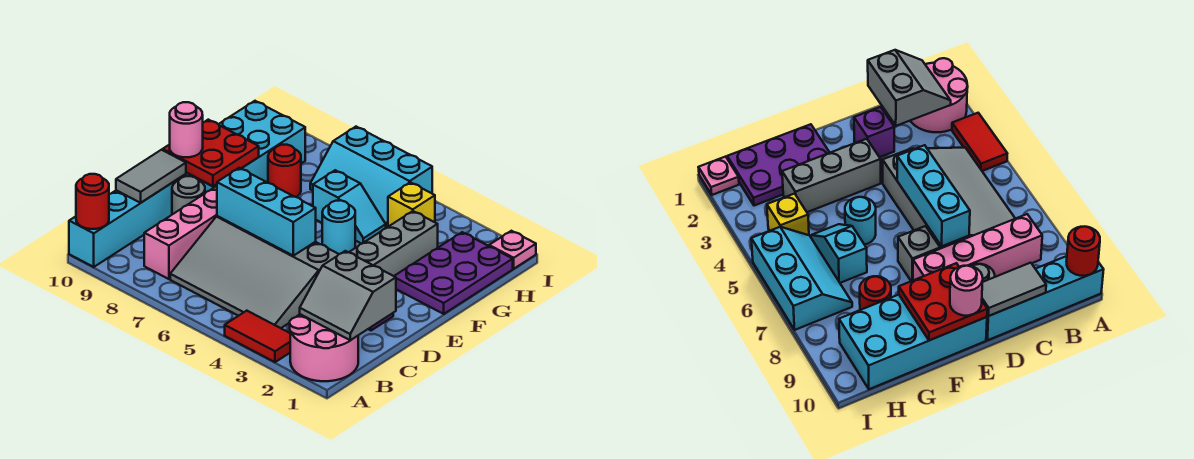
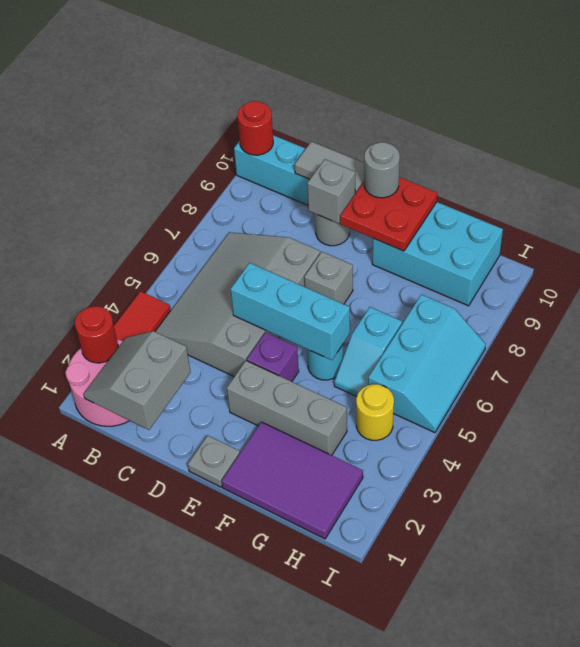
pink brick B8:E8 level 1 -> none
purple brick D2 level 1 -> purple brick E4 level 1
cyan brick D5:D7 level 2 -> cyan brick D5:F5 level 2
none -> grey brick D9 level 2
none -> grey plate E1 level 1
cyan brick E9:H10 level 1 -> cyan brick F9:H10 level 1
pink round brick E10 level 3 -> grey round brick E10 level 3
purple plate F1:H2 level 1 -> purple tile F1:H2 level 1
red round brick G8 level 1 -> red round brick A2 level 2
yellow brick H4 level 1 -> yellow round brick H4 level 1
cyan slope H5:I7 level 1 top I -> cyan slope H5:I7 level 1 top H
pink plate I1 level 1 -> none

